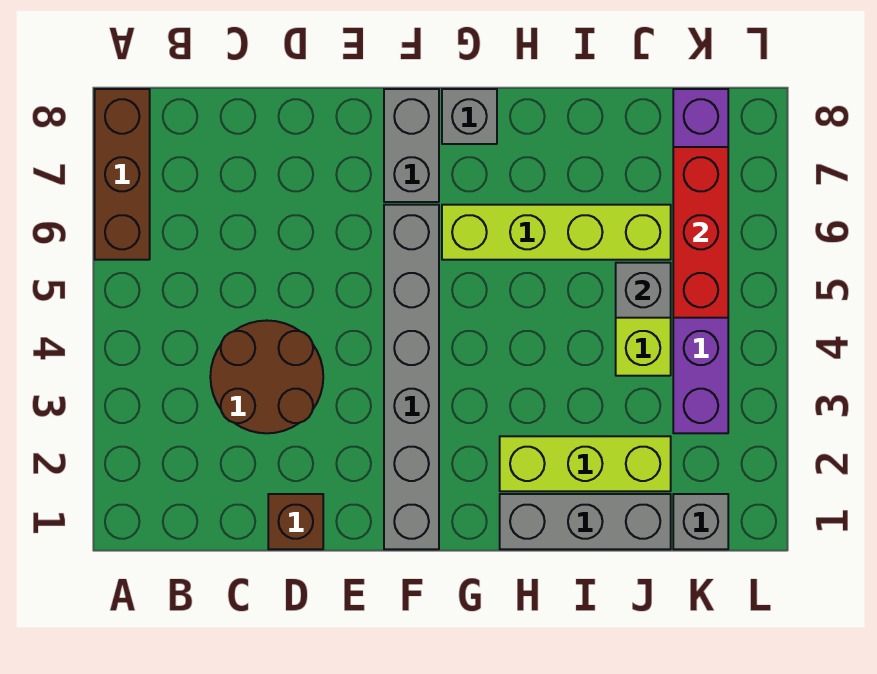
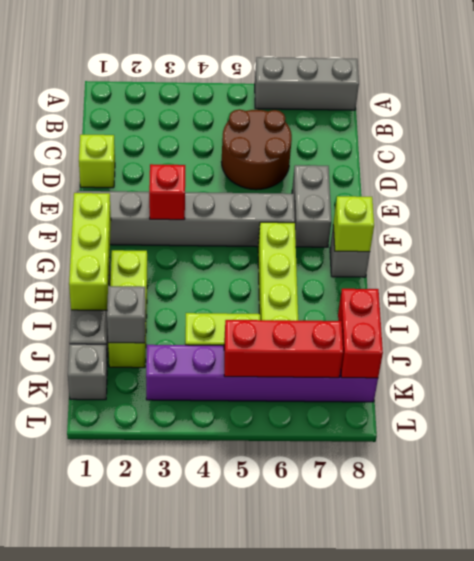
brown brick A6:A8 level 1 -> grey brick A6:A8 level 1
brown round brick C3:D4 level 1 -> brown round brick C5:D6 level 1
brown brick D1 level 1 -> lime brick D1 level 1
none -> red brick F3 level 2
grey brick F7:F8 level 1 -> grey brick E7:F7 level 1
none -> lime brick G1:I1 level 2
none -> lime brick G8 level 2
grey brick J5 level 2 -> grey brick J2 level 2
none -> red brick J8:K8 level 2

